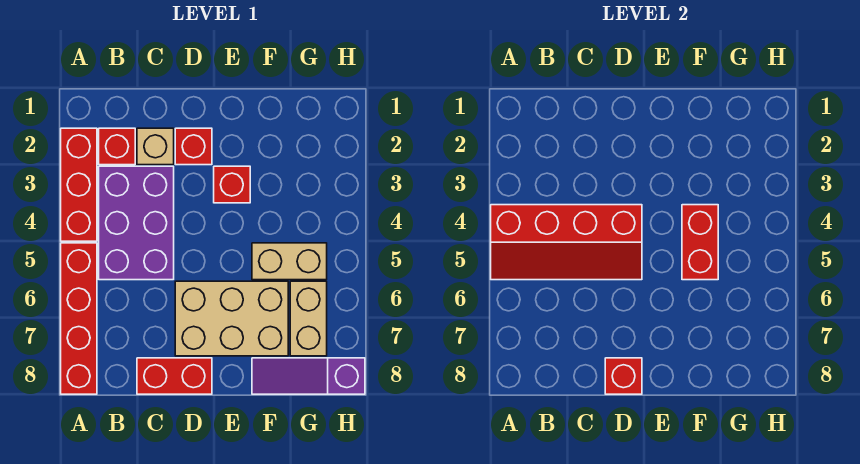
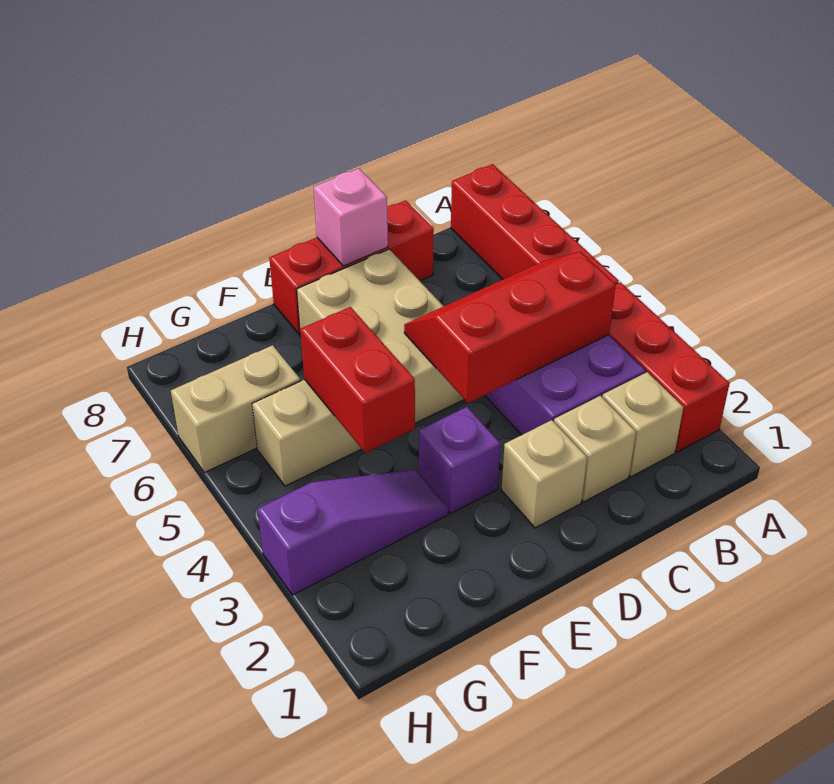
red slope A4:D5 level 2 top 4 -> red slope B4:D5 level 2 top 4
red brick B2 level 1 -> tan brick B2 level 1
red brick C8:D8 level 1 -> red brick C8:E8 level 1
red brick D2 level 1 -> tan brick D2 level 1
tan brick D6:F7 level 1 -> tan brick D5:E7 level 1
red brick D8 level 2 -> pink brick D8 level 2
red brick E3 level 1 -> purple brick E3 level 1
purple slope F8:H8 level 1 top H -> purple slope F3:H3 level 1 top H
tan brick G6:G7 level 1 -> tan brick G6:H6 level 1

